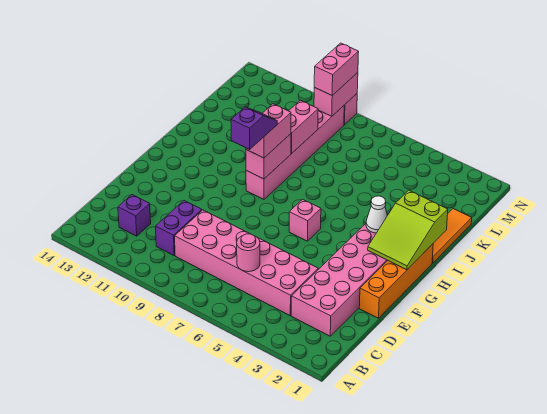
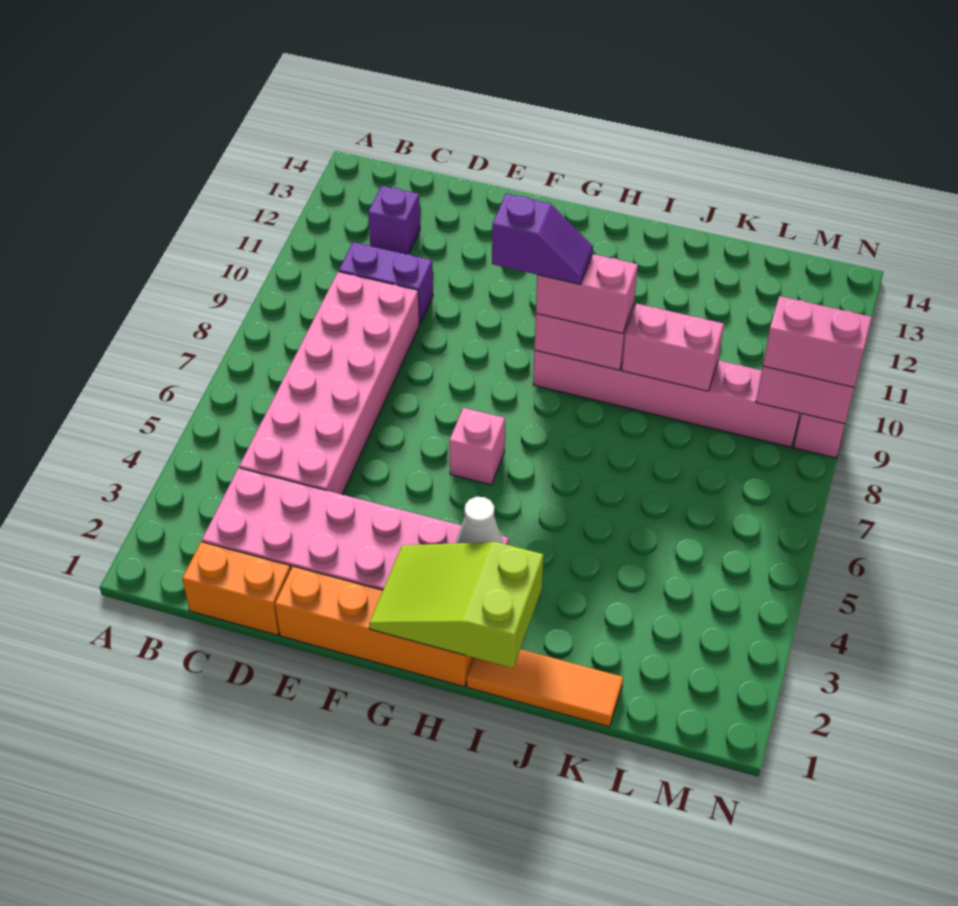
none -> orange brick C1:D1 level 1
pink round brick C6 level 2 -> none

